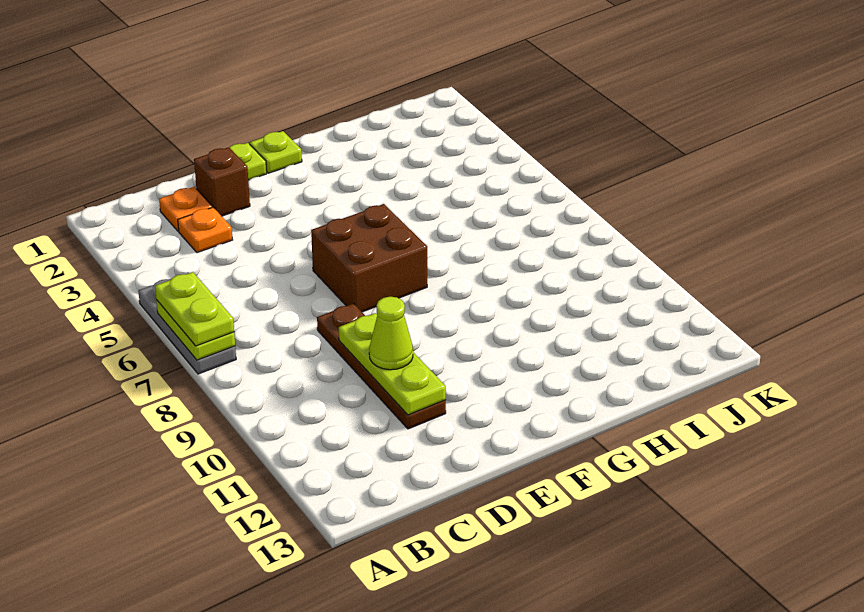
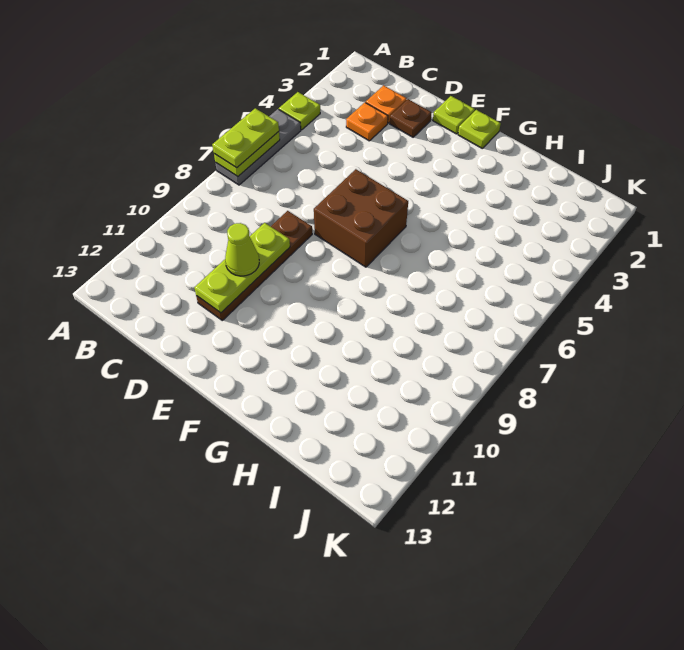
none -> lime plate A4 level 1
brown brick D2 level 1 -> brown plate D2 level 1

